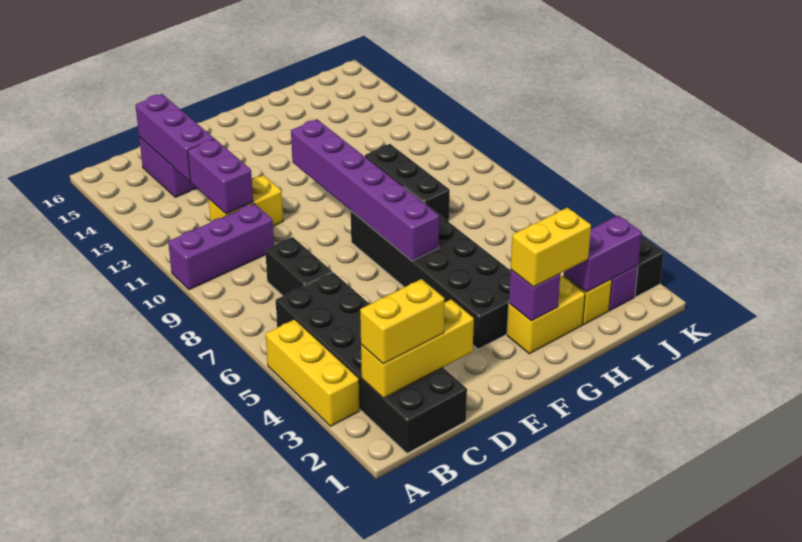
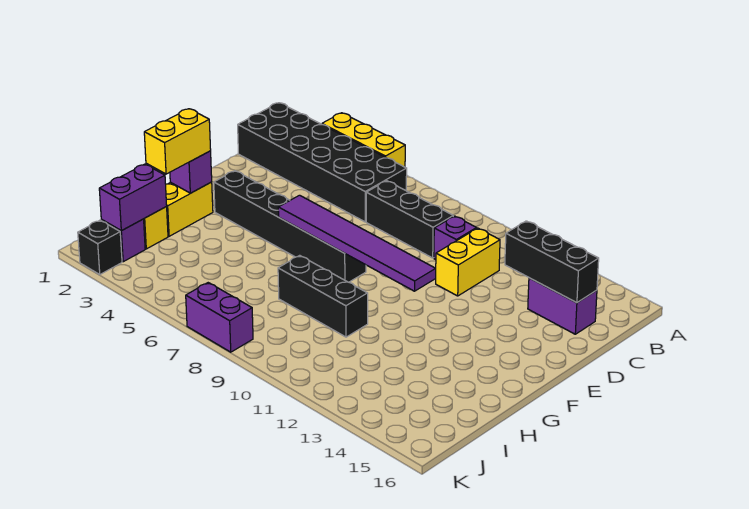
purple brick A10:C10 level 1 -> purple brick C10 level 1
yellow brick B2:D2 level 2 -> none
yellow brick B2:C2 level 3 -> none
black brick C7:C8 level 1 -> black brick C7:C9 level 1
purple brick C11:C12 level 2 -> purple brick K7:K8 level 1
purple brick C13:C15 level 2 -> black brick C13:C15 level 2
black brick F3:G8 level 1 -> black brick F3:F8 level 1
purple brick F6:F11 level 2 -> purple tile F6:F11 level 2

